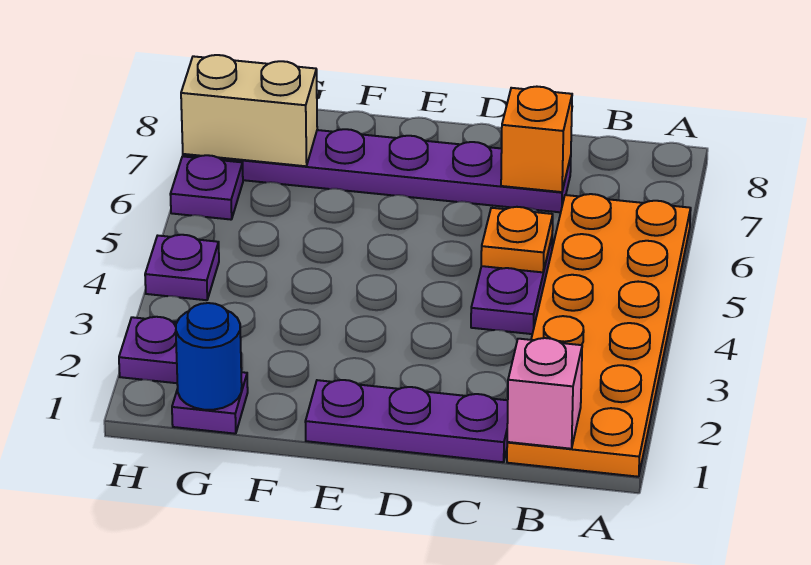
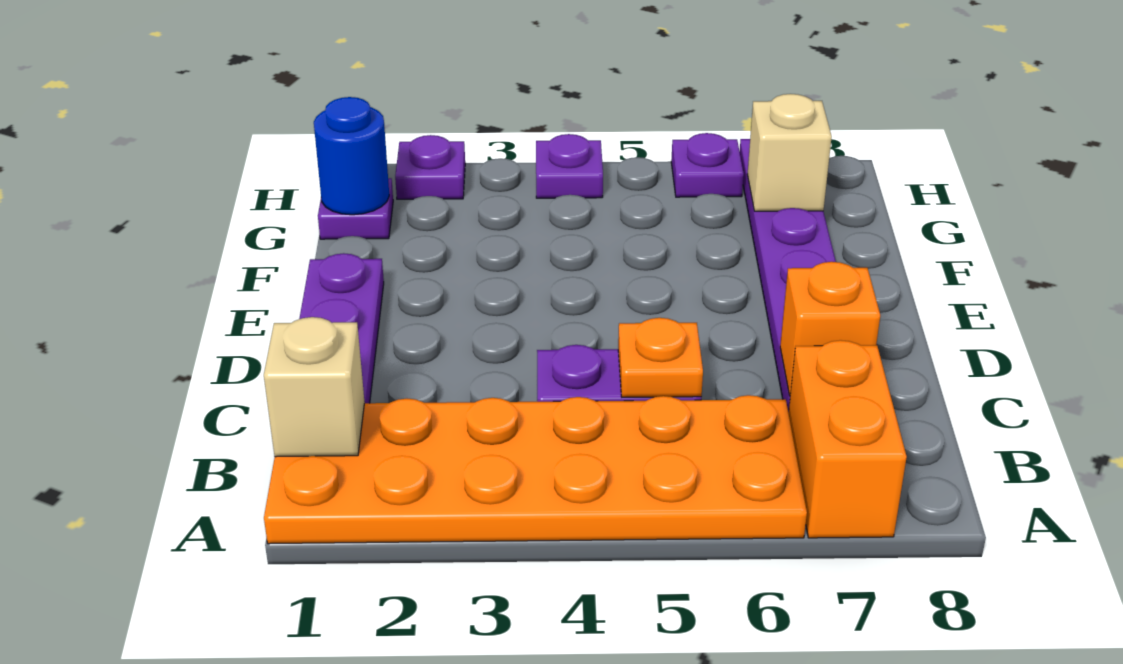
none -> orange brick A7:B7 level 1
pink brick B1 level 2 -> tan brick B1 level 2
tan brick G7:H7 level 2 -> tan brick G7 level 2

